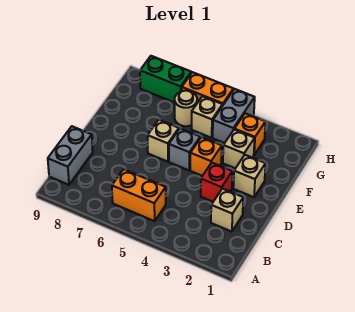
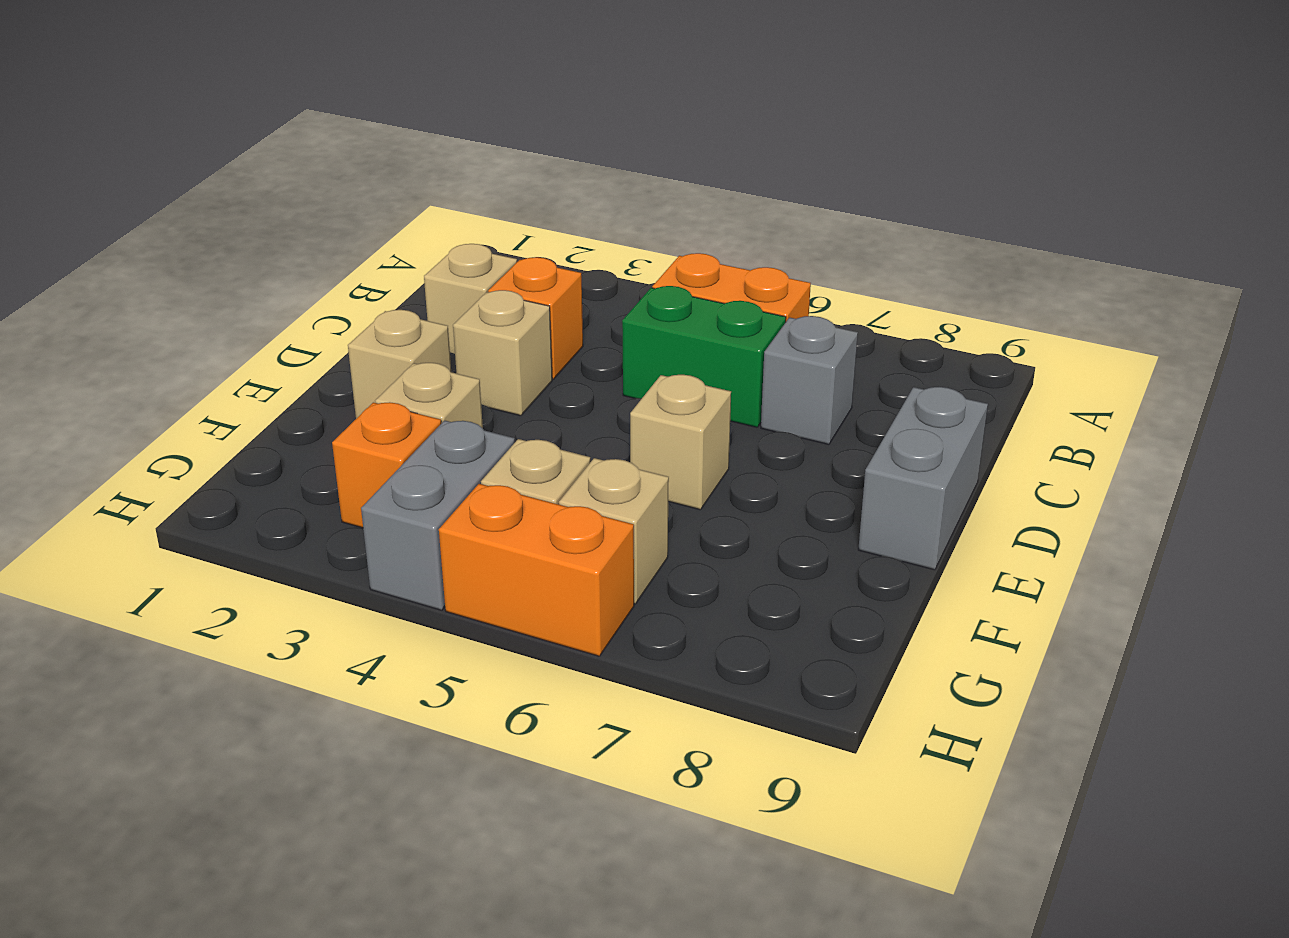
grey brick B9:C9 level 1 -> grey brick D9:E9 level 1
red brick D3 level 1 -> tan brick D3 level 1
orange brick E4 level 1 -> orange brick C3 level 1
grey brick E5 level 1 -> grey brick C7 level 1
tan round brick G6 level 1 -> tan brick G6 level 1
green brick H7:H8 level 1 -> green brick C5:C6 level 1

